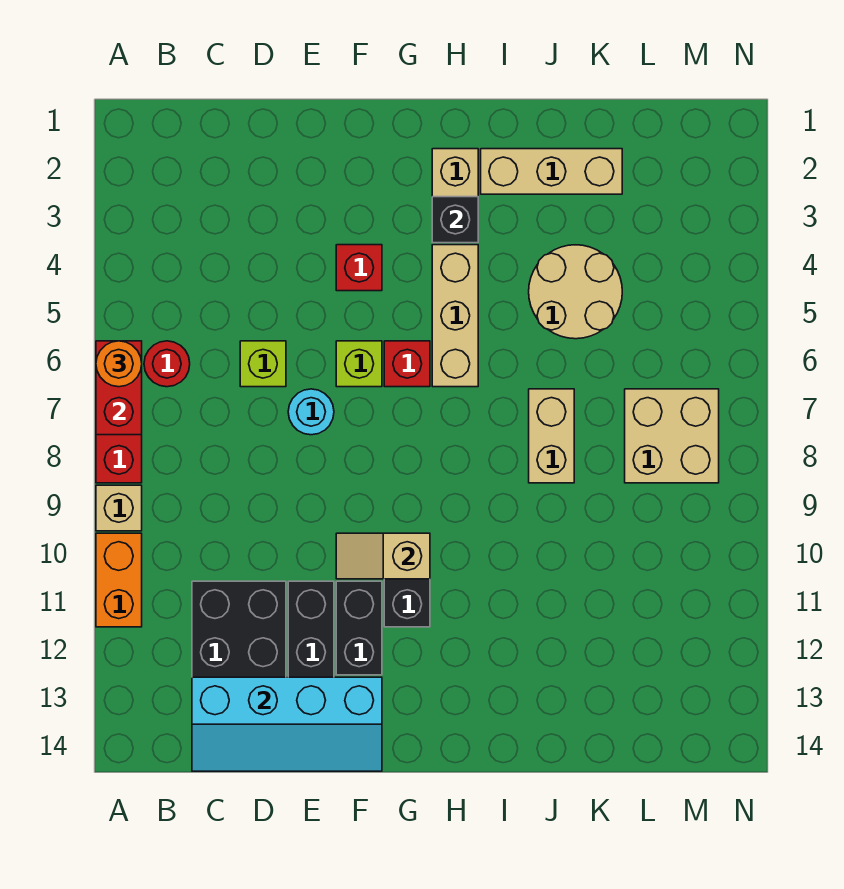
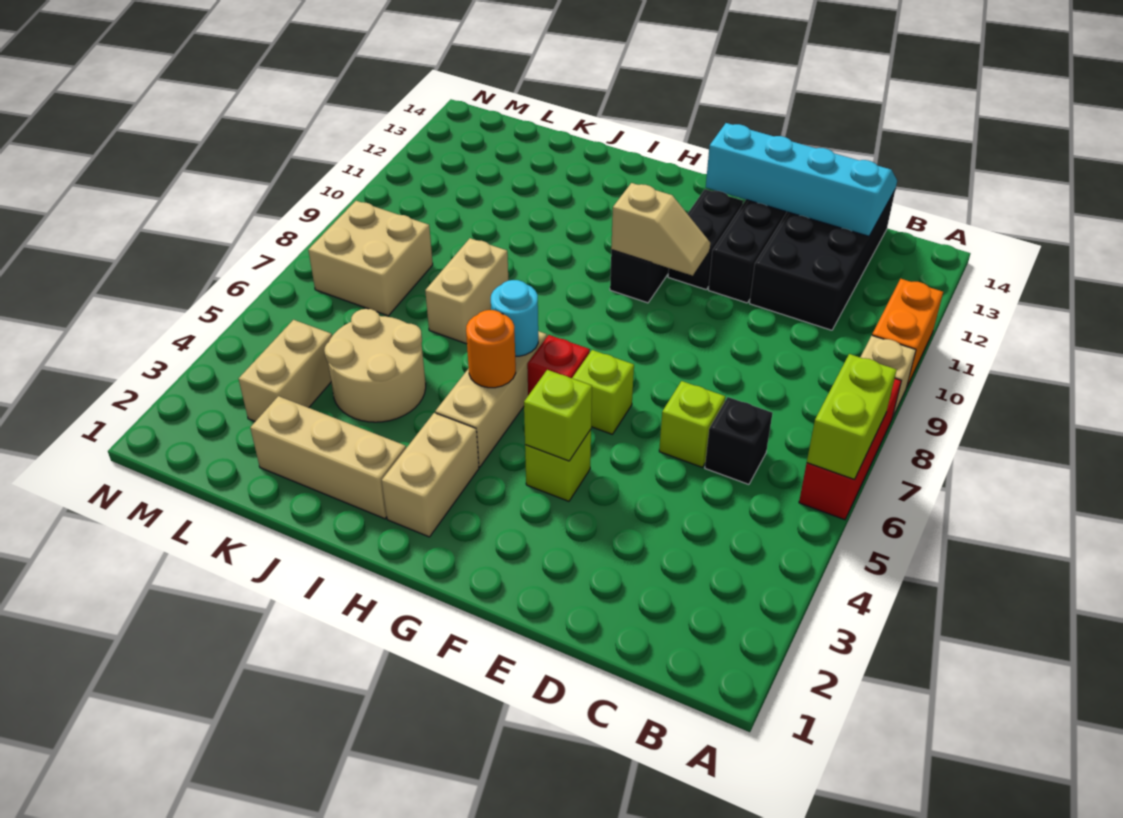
red brick A6:A7 level 2 -> lime brick A6:A7 level 2
orange round brick A6 level 3 -> orange round brick H5 level 2
red round brick B6 level 1 -> none
cyan round brick E7 level 1 -> cyan round brick H6 level 2
red brick F4 level 1 -> lime brick F4 level 1
none -> lime brick F4 level 2
black brick H3 level 2 -> black brick C6 level 1
none -> tan brick L3:L4 level 1

